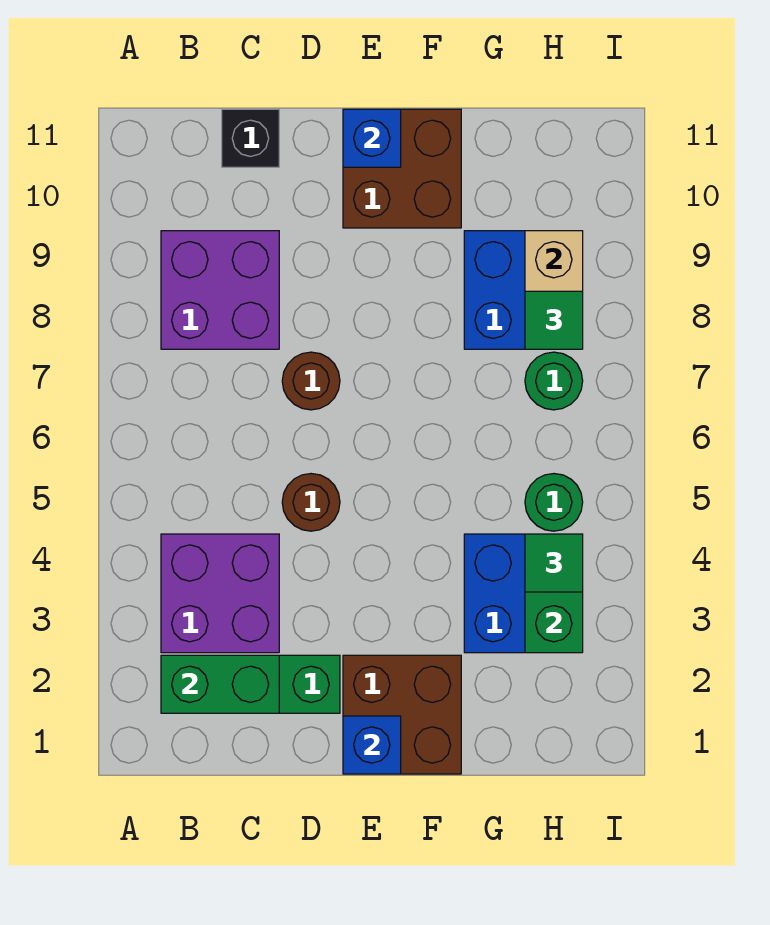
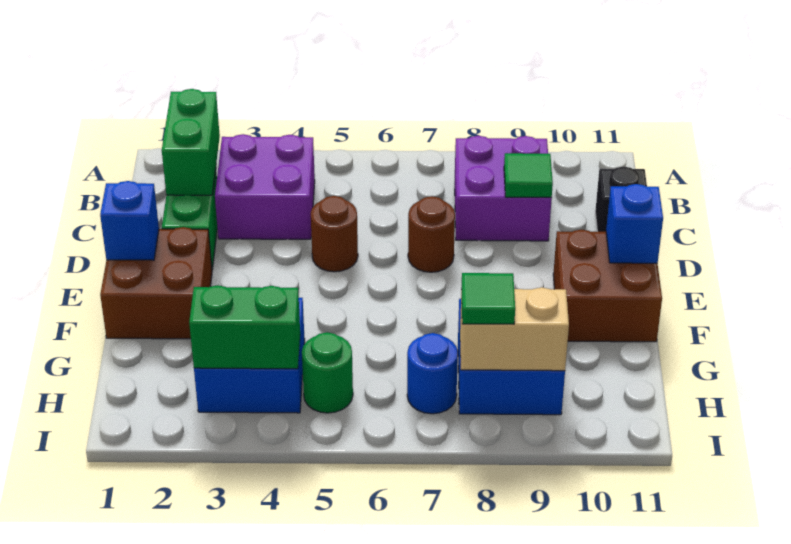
green tile H4 level 3 -> green tile C9 level 2
green round brick H7 level 1 -> blue round brick H7 level 1

